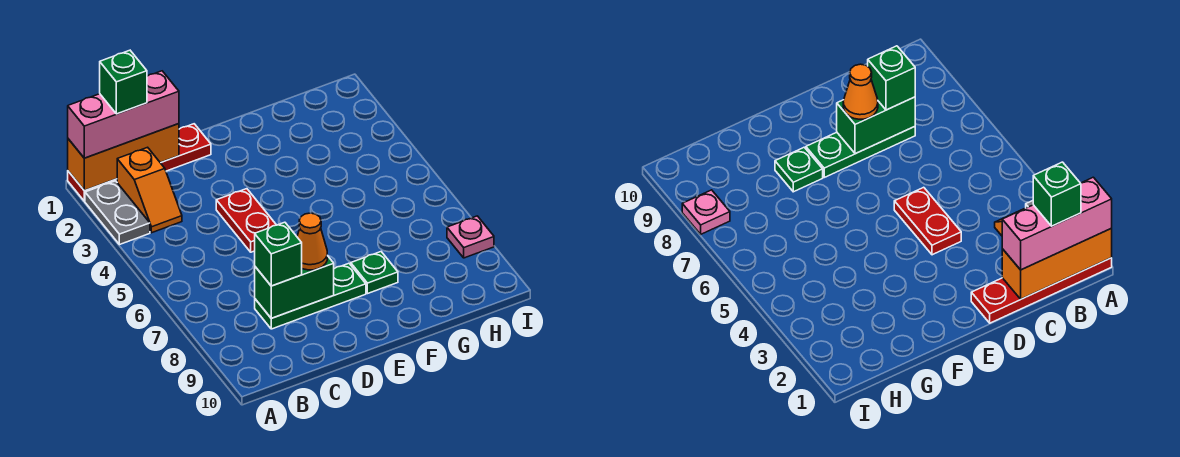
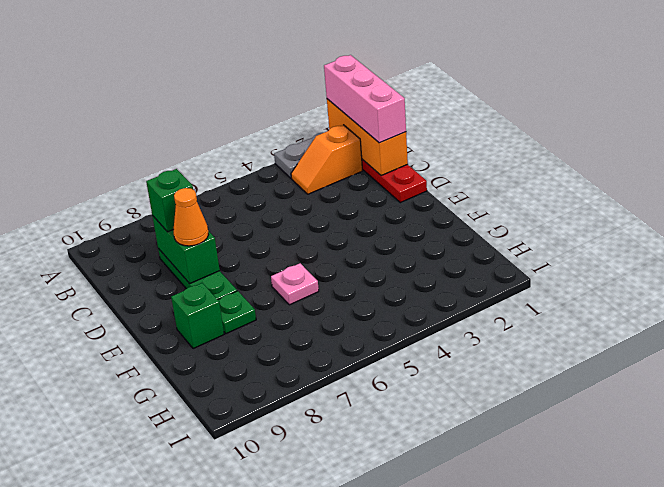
green brick B1 level 4 -> green brick F9 level 1
red plate D4:D5 level 1 -> none
pink plate I8 level 1 -> pink plate F6 level 1

